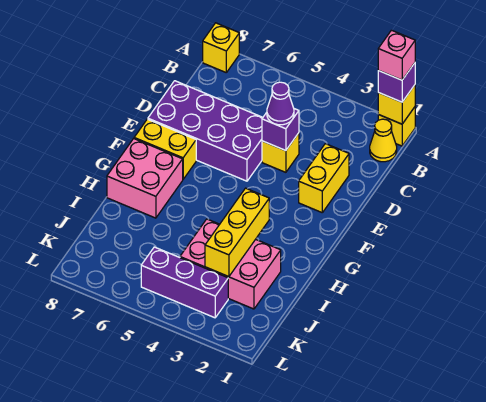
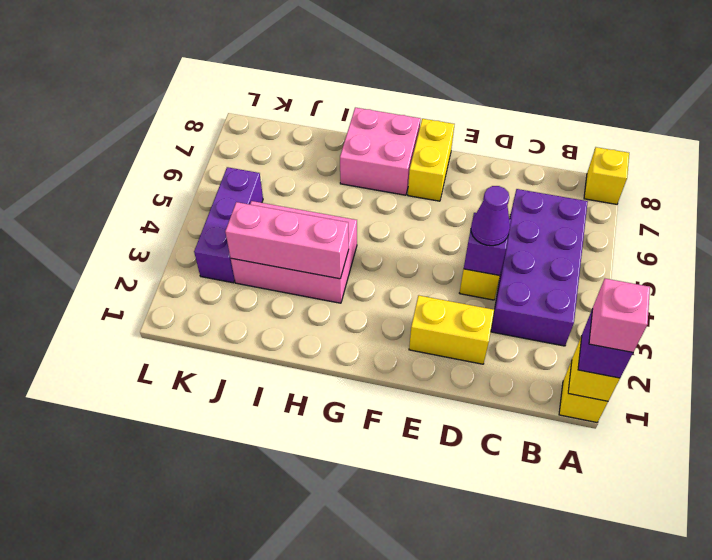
yellow cone B1 level 1 -> none
purple brick D5:E8 level 1 -> purple brick B3:C6 level 1
yellow brick H3:J3 level 2 -> pink brick H3:J3 level 2
pink brick I2:J4 level 1 -> pink brick H3:J4 level 1

